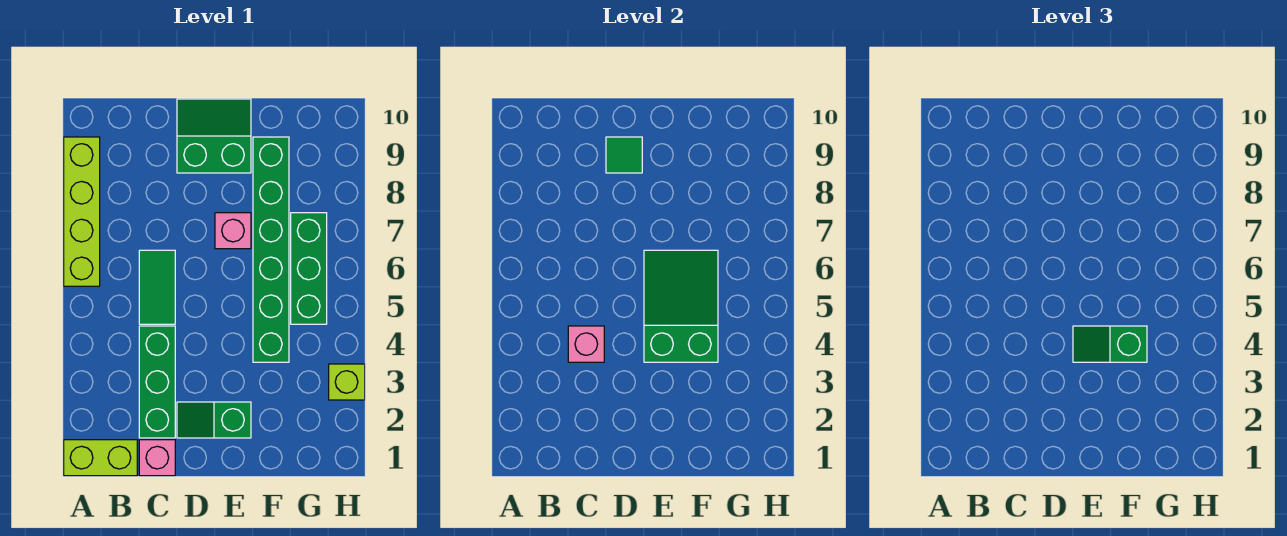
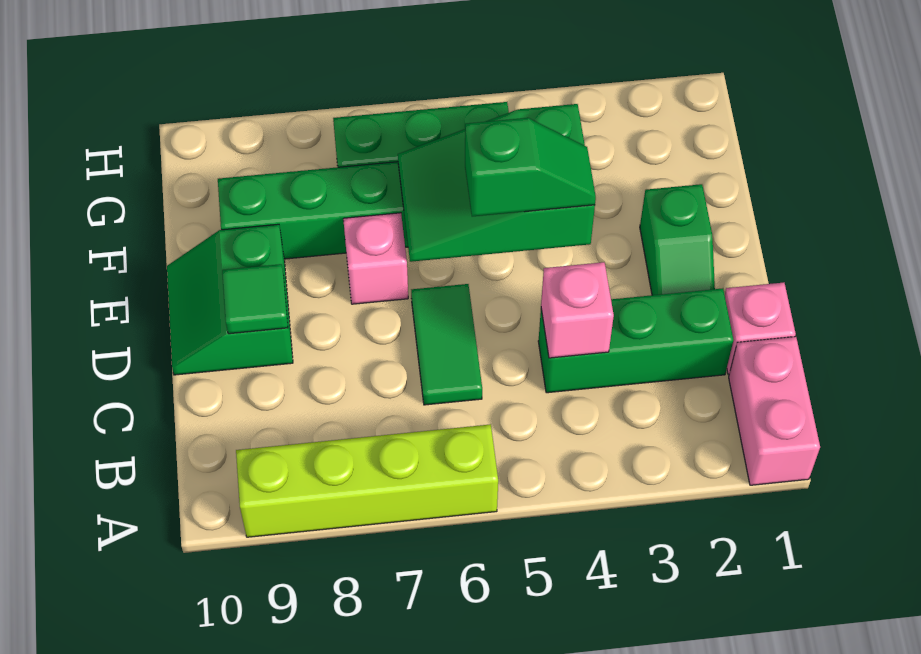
lime brick A1:B1 level 1 -> pink brick A1:B1 level 1
green tile C5:C6 level 1 -> green tile C6:D6 level 1
green slope E4:F4 level 3 top F -> green slope E4:E5 level 3 top 5
lime brick H3 level 1 -> none

